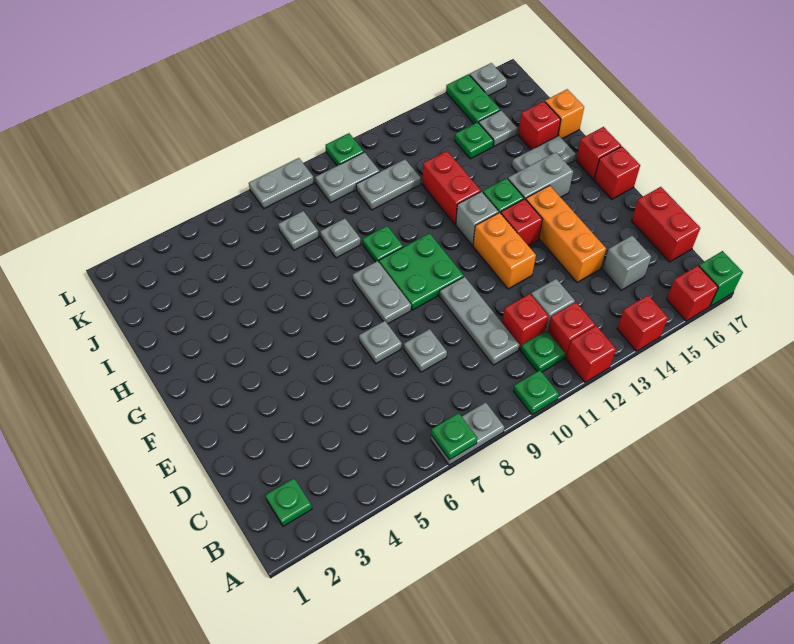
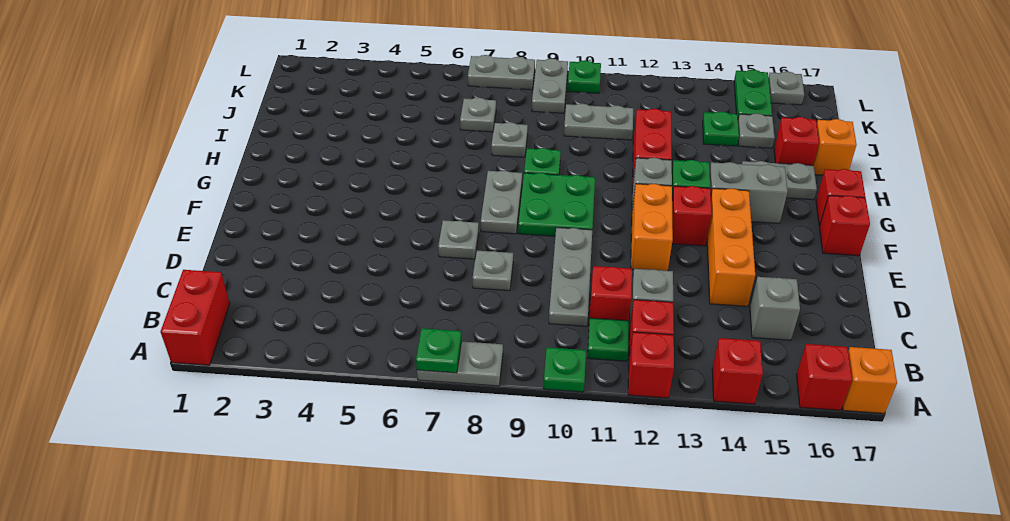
green brick A17 level 1 -> orange brick A17 level 1
green plate B2 level 1 -> none
red brick C17:D17 level 1 -> red brick A1:B1 level 1
grey plate K9:K10 level 1 -> grey plate K9:L9 level 1

